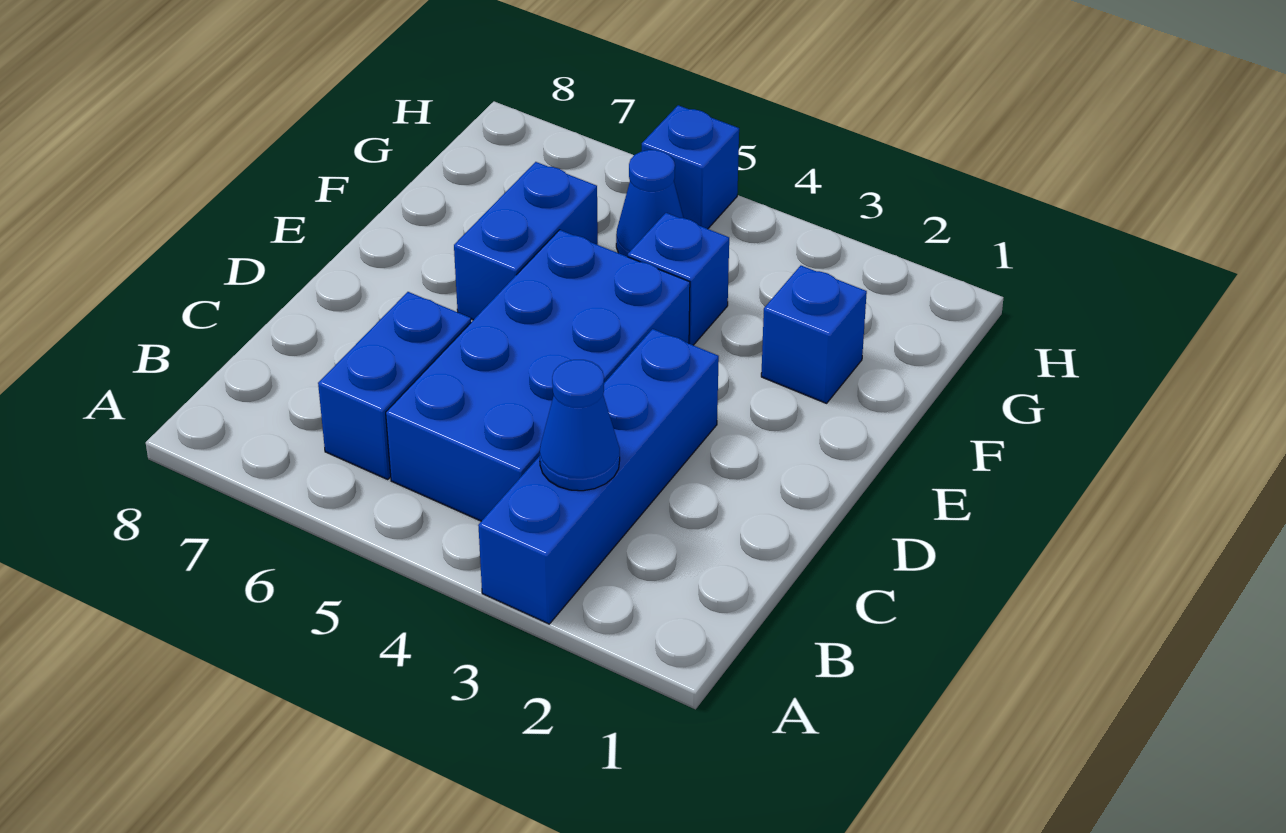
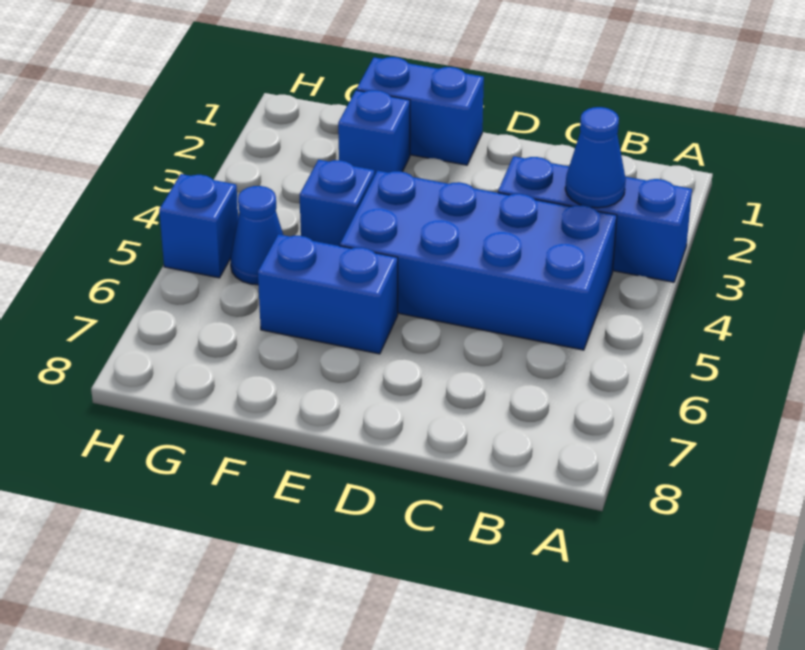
blue brick A3:D3 level 1 -> blue brick A3:C3 level 1
blue brick B6:C6 level 1 -> blue brick E1:F1 level 1

